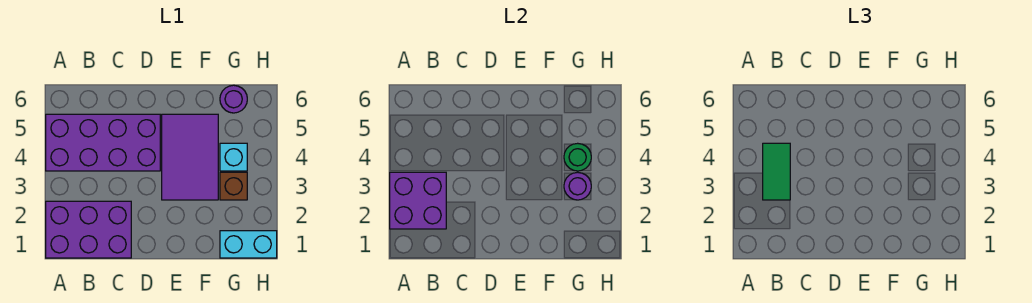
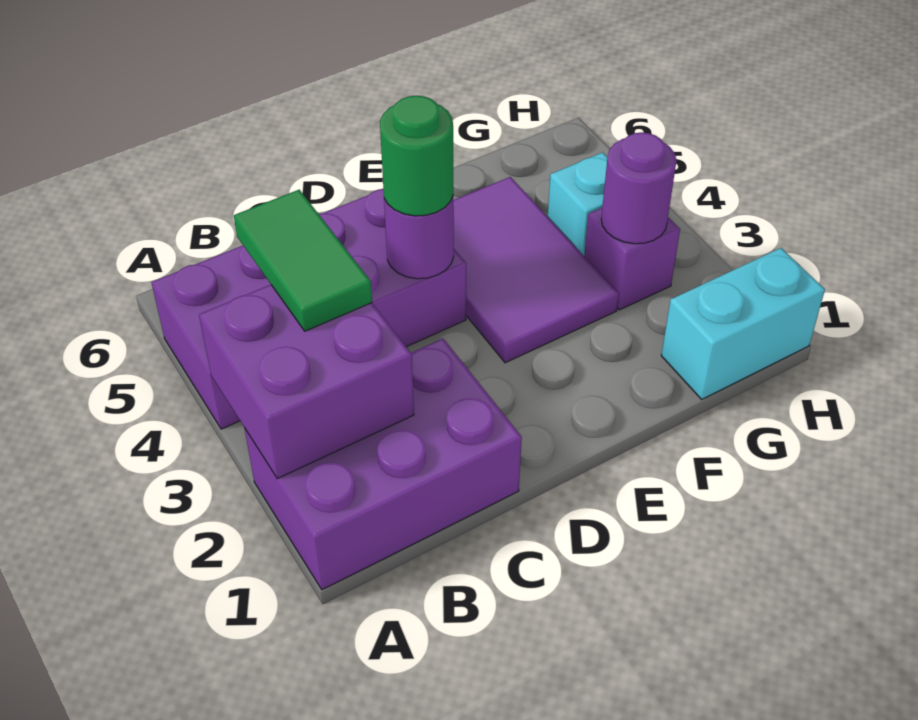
brown brick G3 level 1 -> purple brick G3 level 1
green round brick G4 level 2 -> green round brick D4 level 3
purple round brick G6 level 1 -> purple round brick D4 level 2

